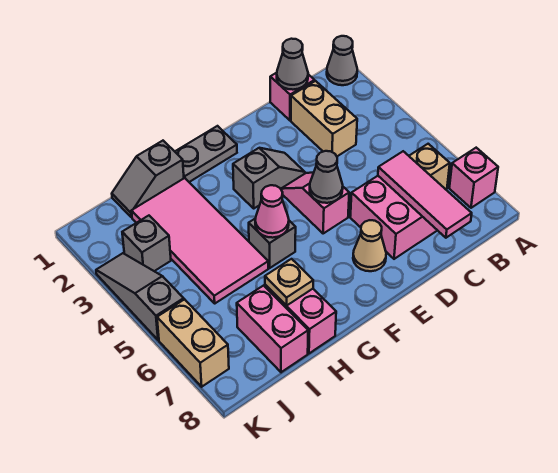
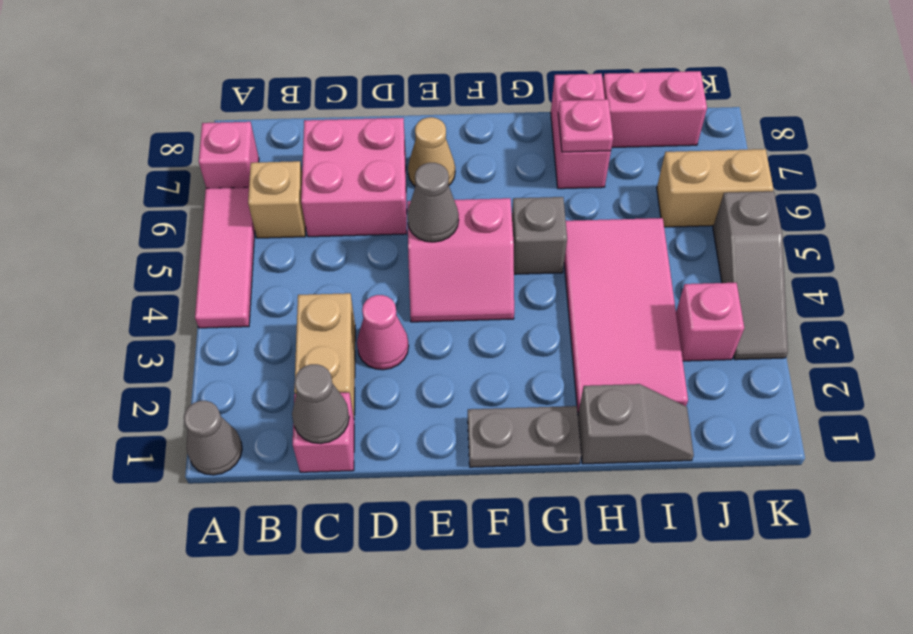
pink tile C6:C8 level 2 -> pink tile A4:A6 level 1
grey slope E3:F3 level 1 top F -> none
pink slope E4:E5 level 1 top 5 -> pink slope E4:F5 level 1 top 5
pink cone G5 level 2 -> pink cone D3 level 1
tan plate H7 level 2 -> pink plate H7 level 2
pink brick I7:I8 level 1 -> pink brick I8:J8 level 1
grey brick J3 level 1 -> pink brick J3 level 1
tan brick K6:K7 level 1 -> tan brick J6:K6 level 1

